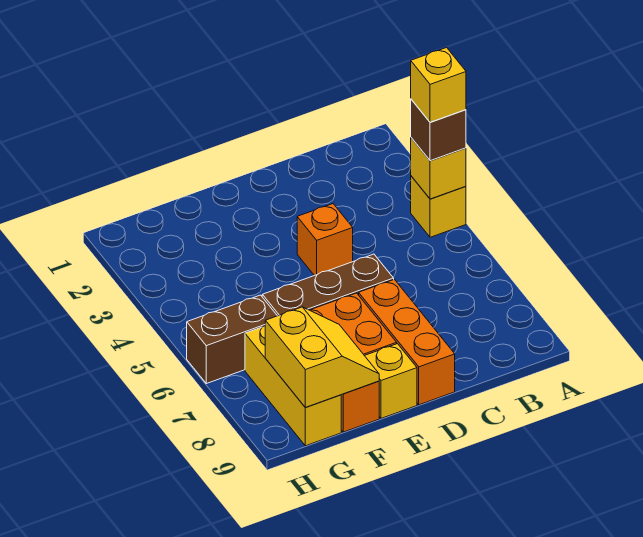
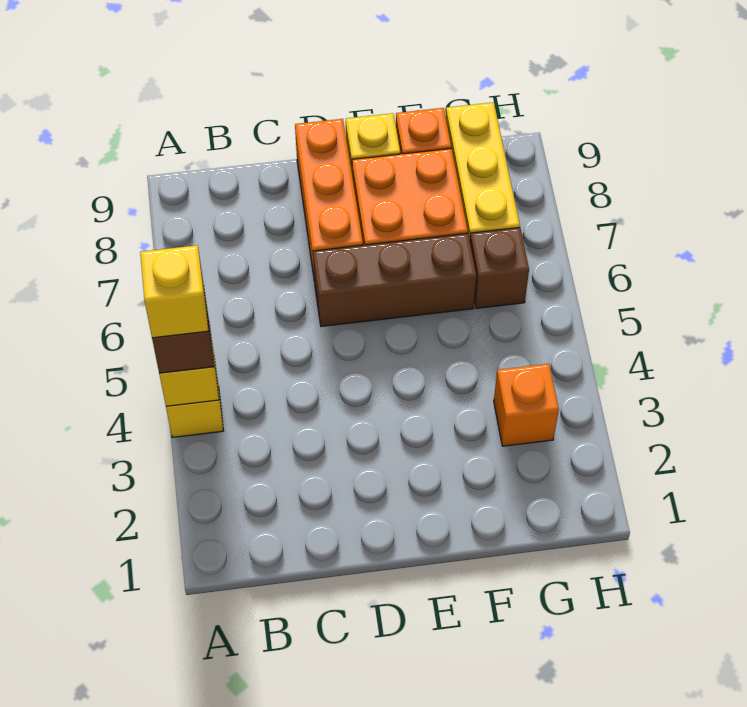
orange brick D4 level 1 -> orange brick G3 level 1
yellow slope F8:G9 level 2 top G -> none
brown brick G6:H6 level 1 -> brown brick G6 level 1

